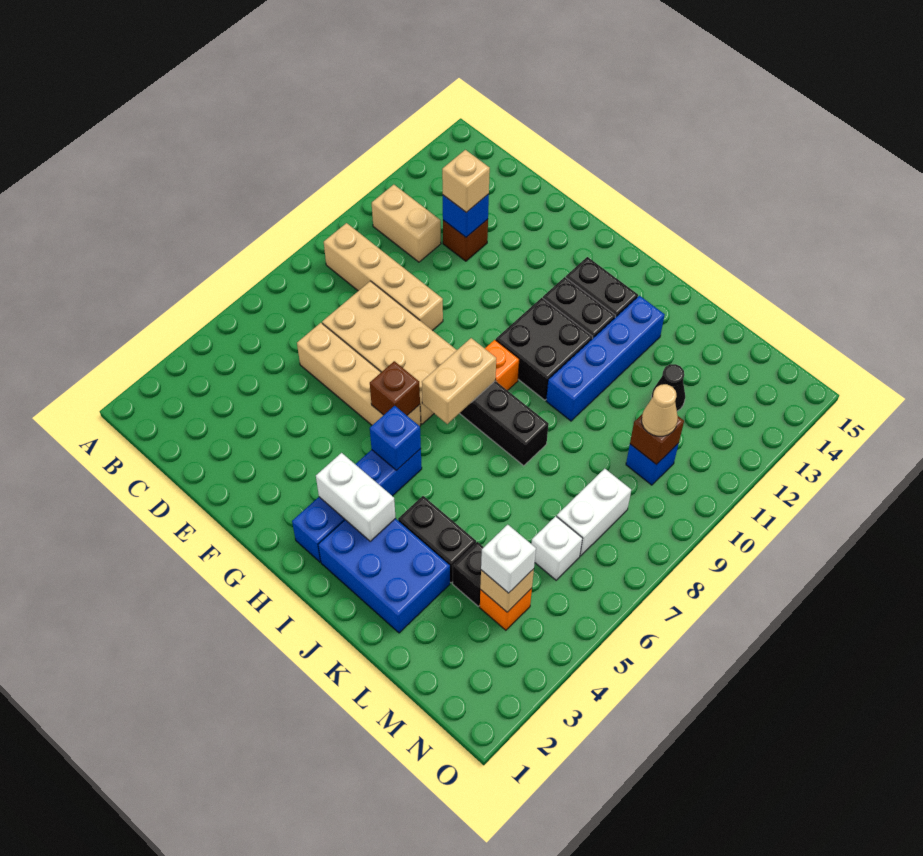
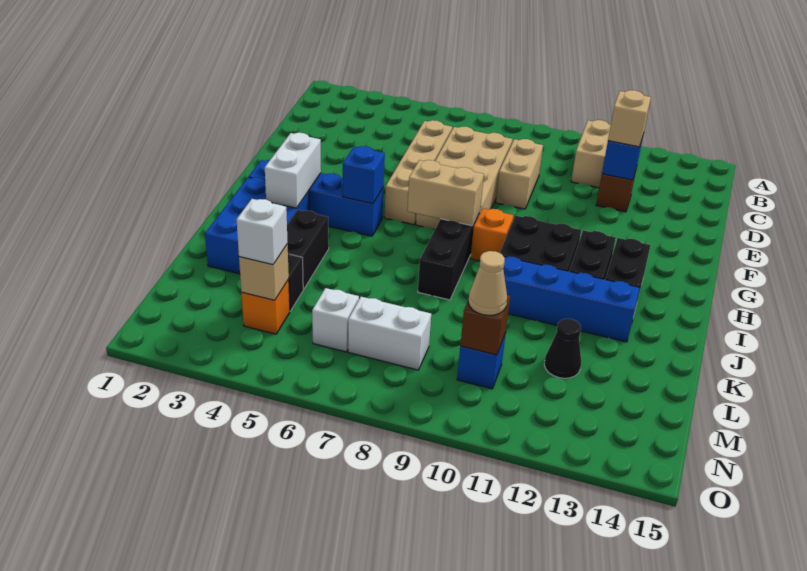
tan brick B9:E9 level 1 -> tan brick D9:E9 level 1
brown brick G6 level 2 -> none

